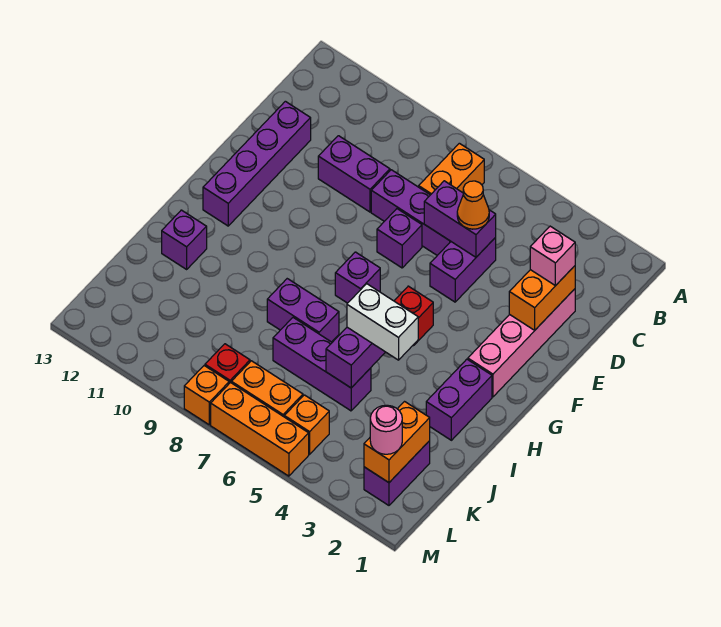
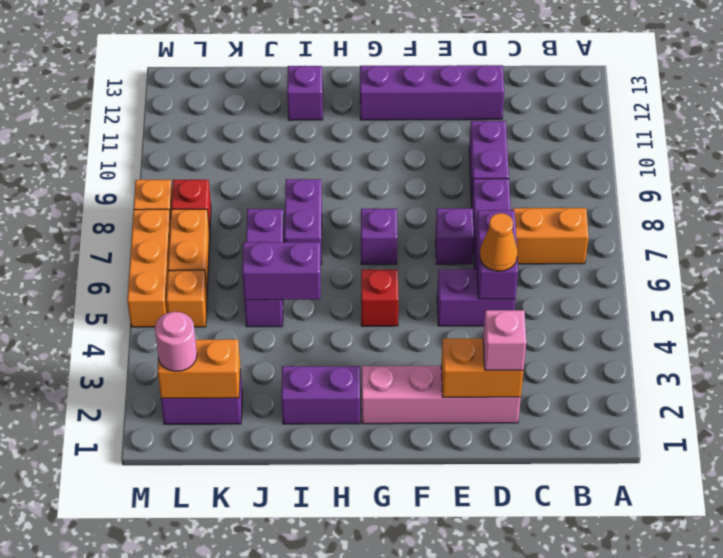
white brick I4:I5 level 3 -> none

